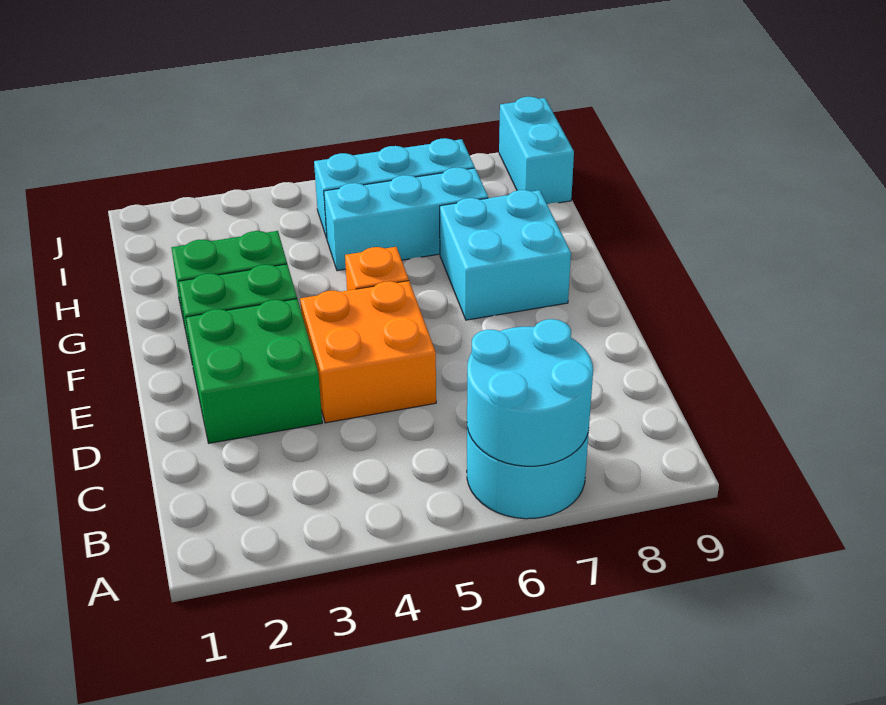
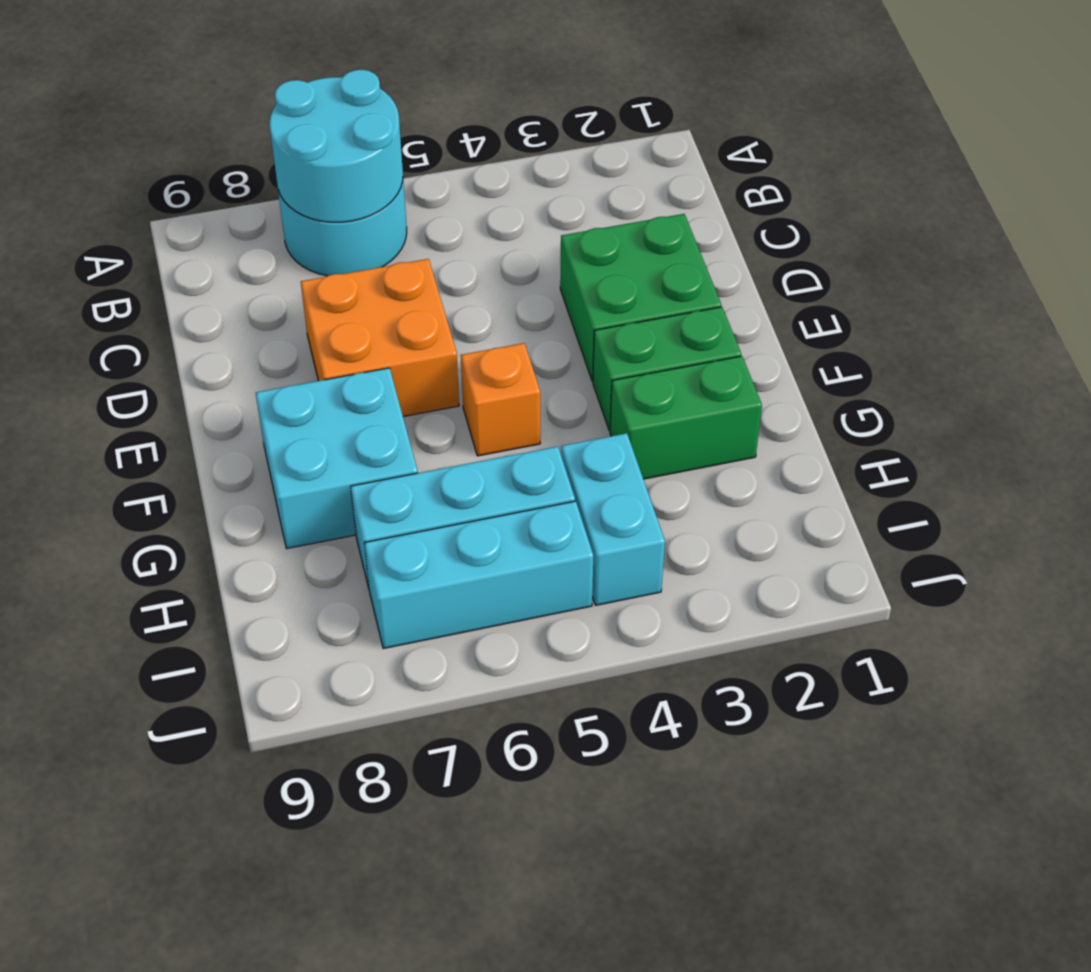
orange brick D4:E5 level 1 -> orange brick D6:E7 level 1
cyan brick I9:J9 level 1 -> cyan brick H4:I4 level 1

